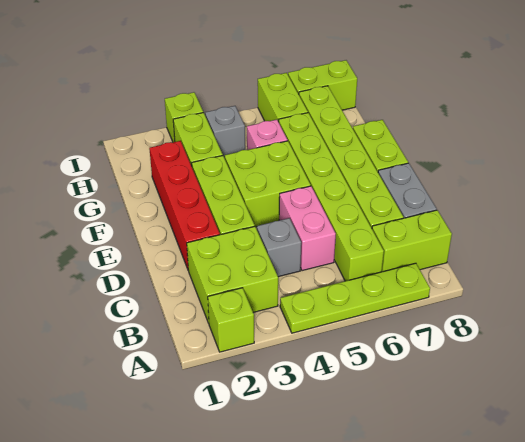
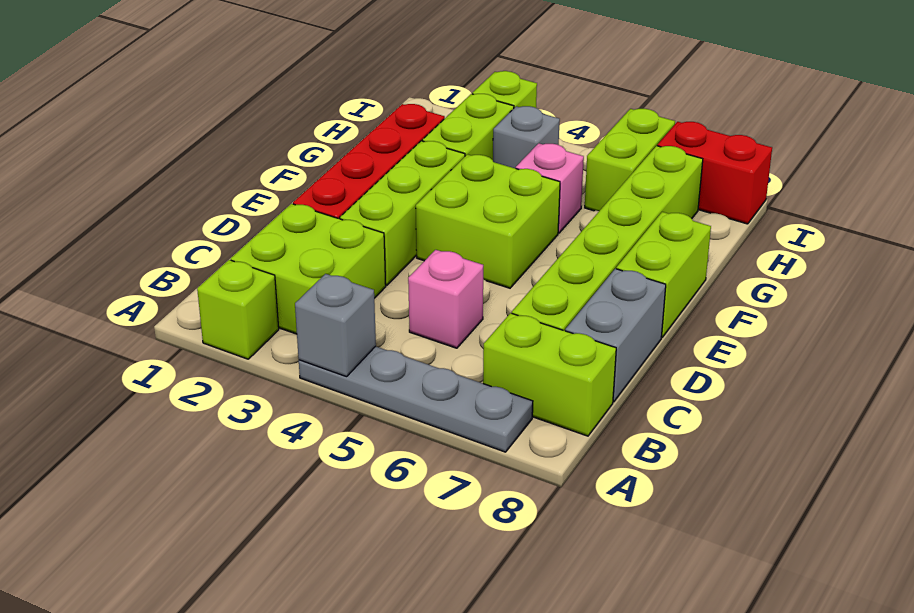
lime plate A4:A7 level 1 -> grey plate A4:A7 level 1
lime brick B6:G6 level 1 -> none
grey brick C4 level 1 -> grey brick A4 level 2
pink brick C5:D5 level 1 -> pink brick C5 level 1
lime brick I7:I8 level 1 -> red brick I7:I8 level 1

